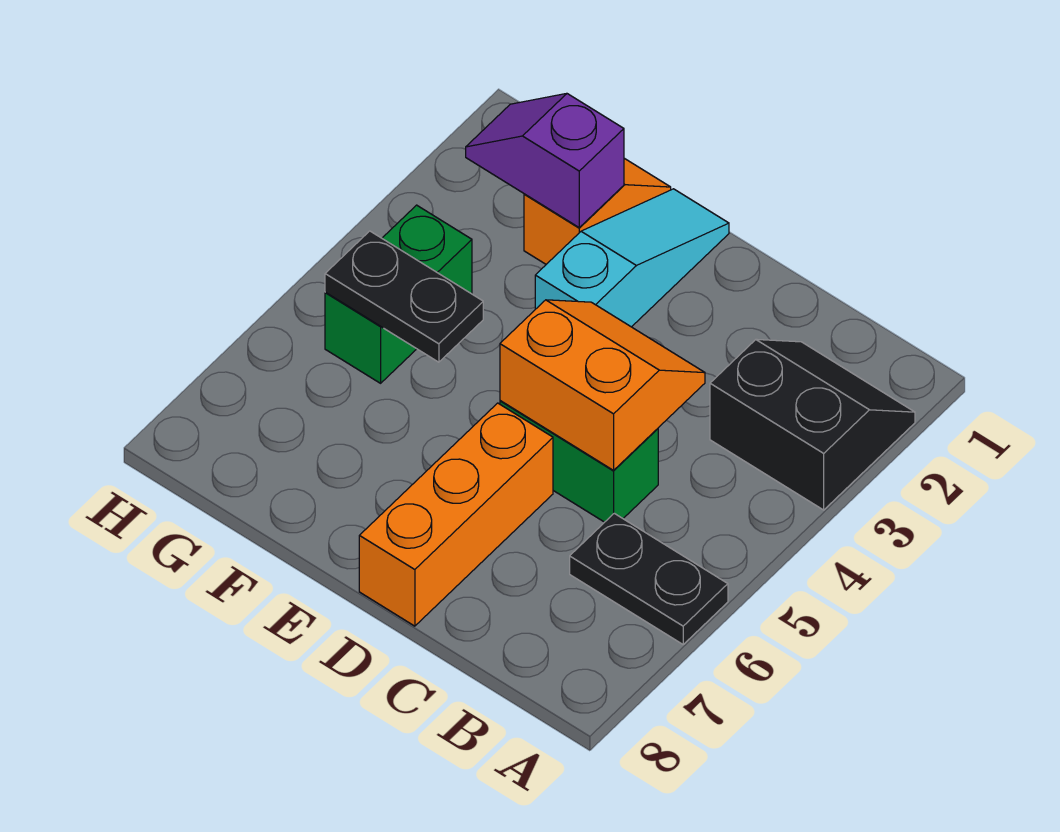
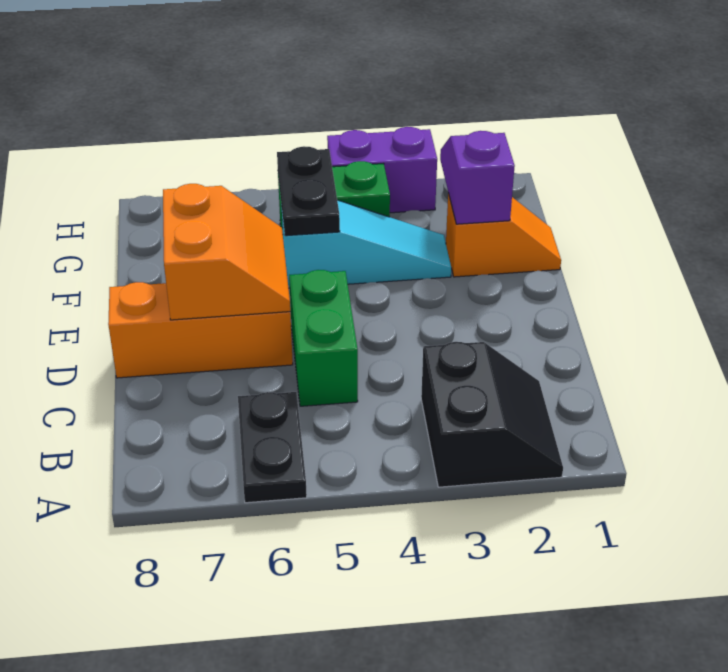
orange slope C4:D5 level 2 top 5 -> orange slope D6:E7 level 2 top 7
cyan slope E1:E3 level 1 top 3 -> cyan slope F3:F5 level 1 top 5
none -> purple brick H3:H4 level 1

